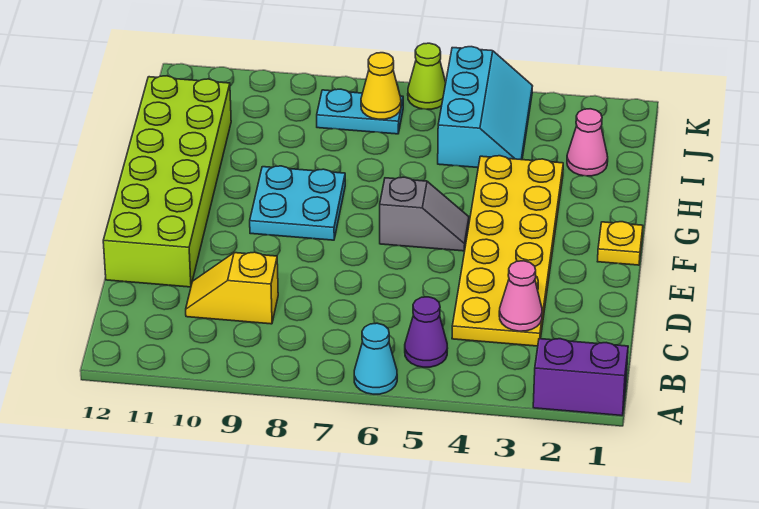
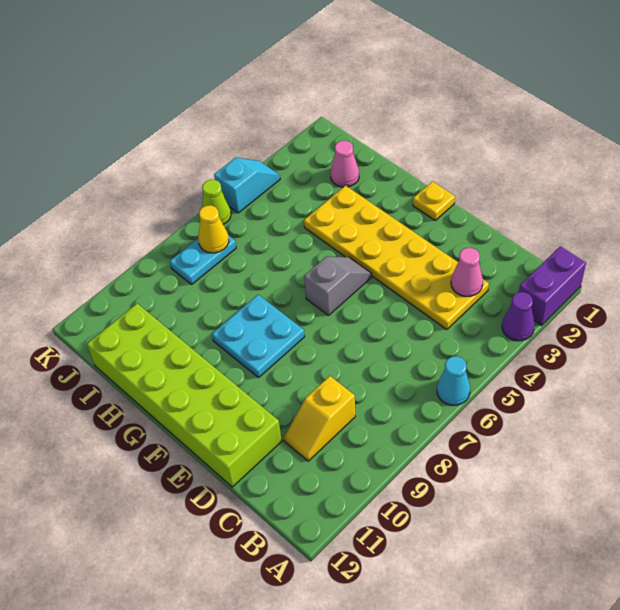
purple cone B5 level 1 -> purple cone A3 level 1
cyan slope I4:K5 level 1 top 5 -> cyan slope K4:K5 level 1 top 5

